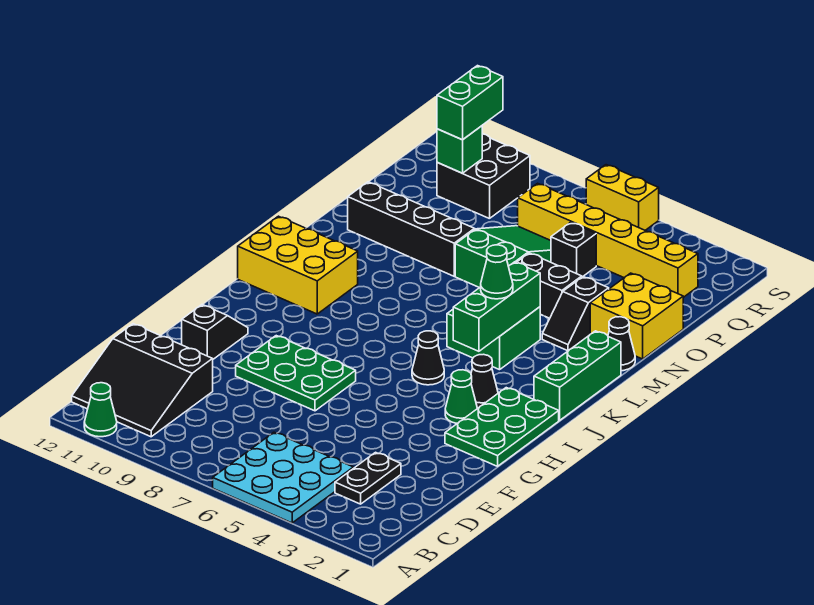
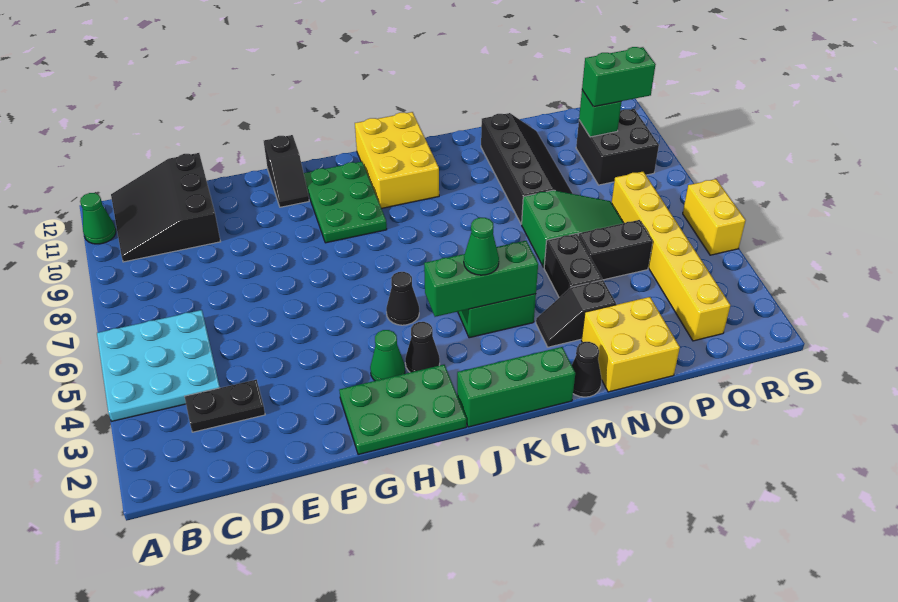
green plate F7:G9 level 1 -> green plate H9:I11 level 1
black slope F11:G11 level 1 top F -> black slope G11:G12 level 1 top 12
black brick P5 level 1 -> black brick O5:P5 level 1

